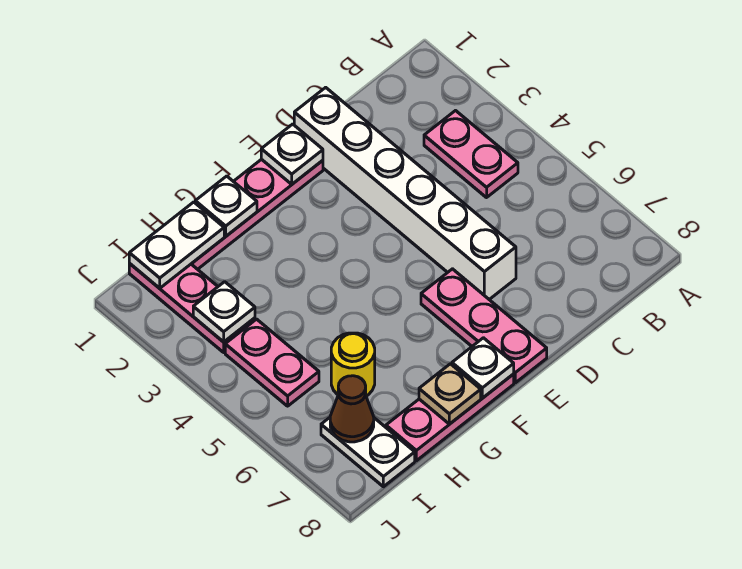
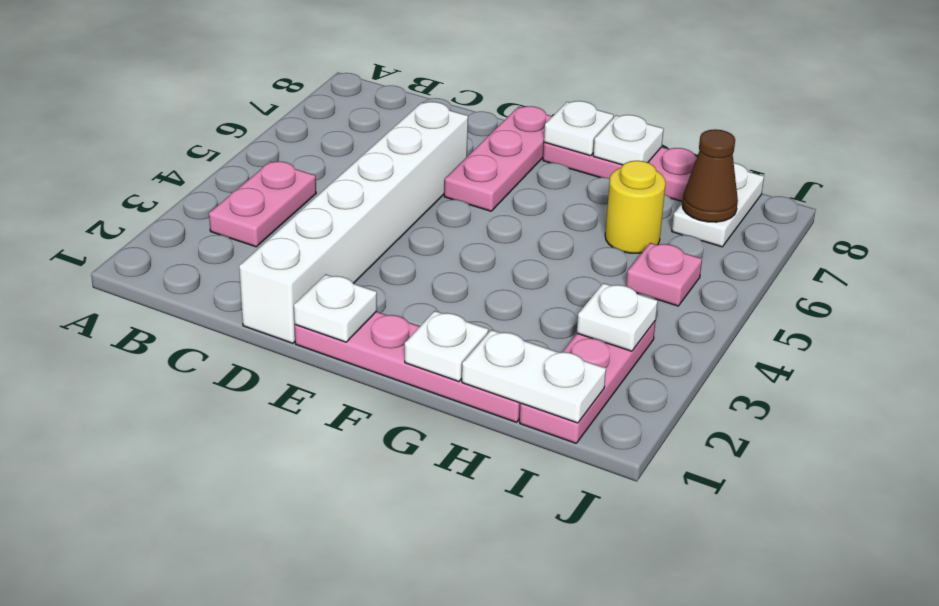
tan plate G8 level 2 -> white plate G8 level 2
pink plate I4:I5 level 1 -> pink plate I5 level 1

